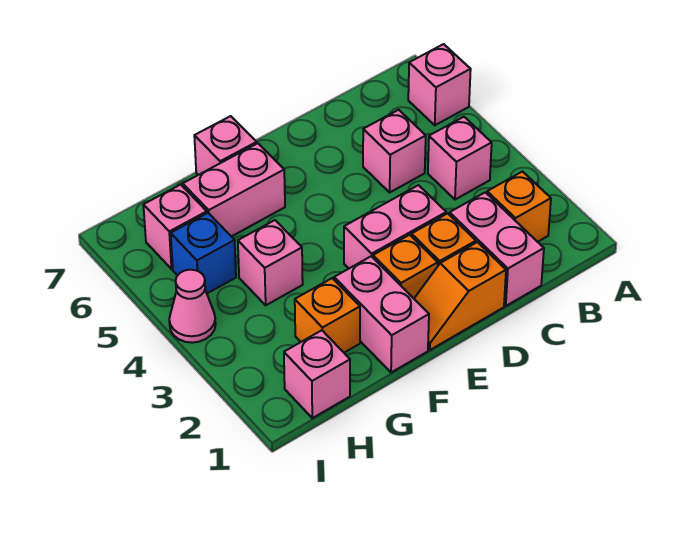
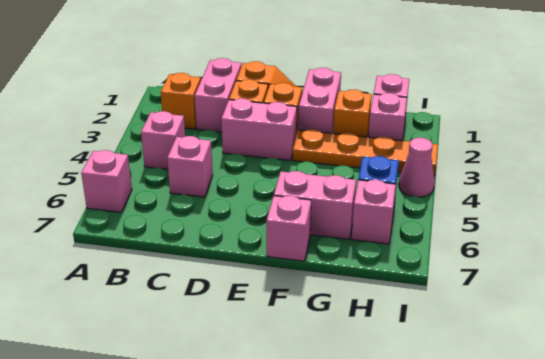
none -> orange plate F3:I3 level 1
pink brick G4 level 1 -> pink brick H2 level 1

